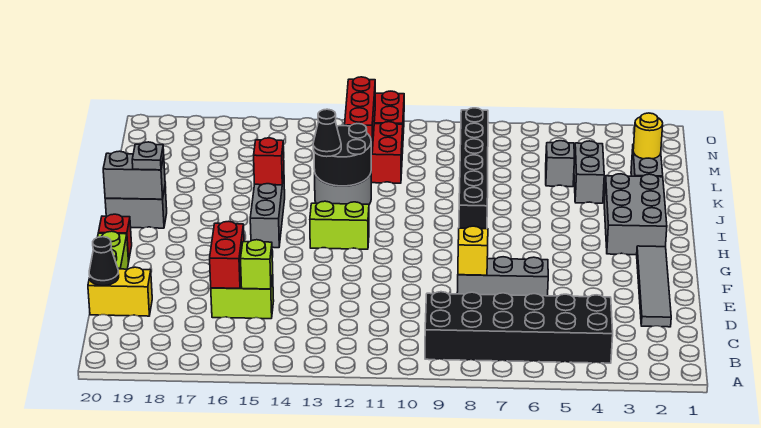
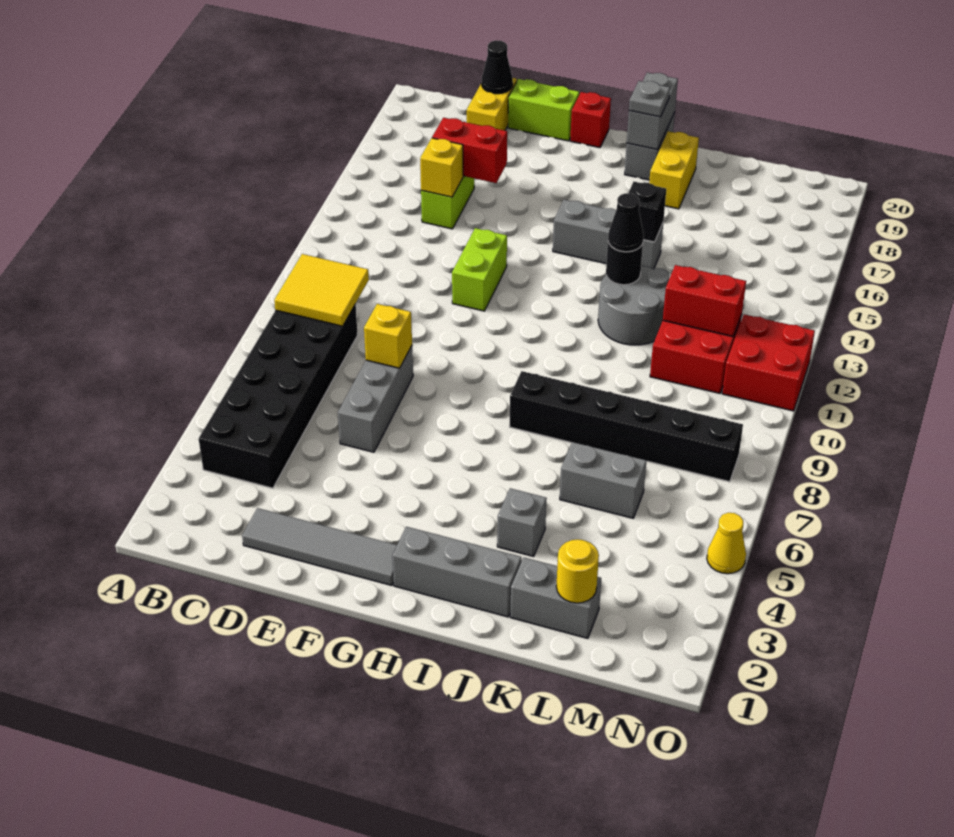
none -> yellow tile B9:C10 level 2
lime brick D15 level 2 -> yellow brick D15 level 2
grey brick H2:J3 level 1 -> grey brick H2:J2 level 1
lime brick H12:H13 level 1 -> lime brick F12:F13 level 1
black round brick J12:K13 level 2 -> black round brick J13 level 2
red brick J15 level 2 -> black brick J15 level 2
none -> yellow brick J18:J19 level 1
grey brick K4:L4 level 1 -> grey brick K6:L6 level 1
grey brick L5 level 1 -> grey brick J4 level 1
red brick L12:N12 level 2 -> red brick L12:M12 level 2
none -> yellow cone O5 level 1

